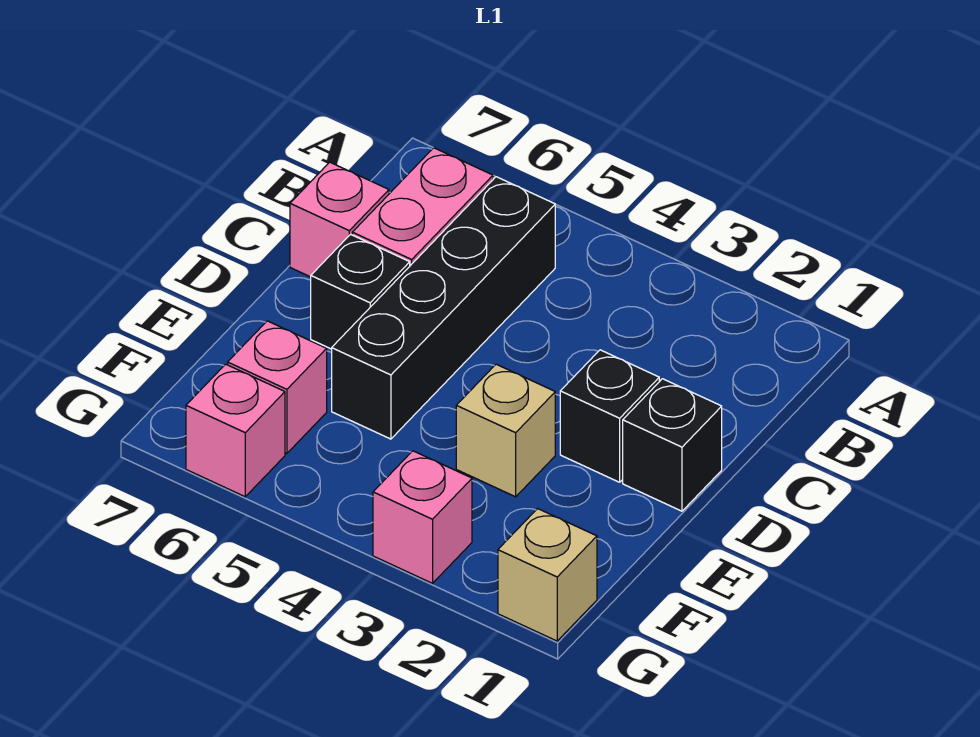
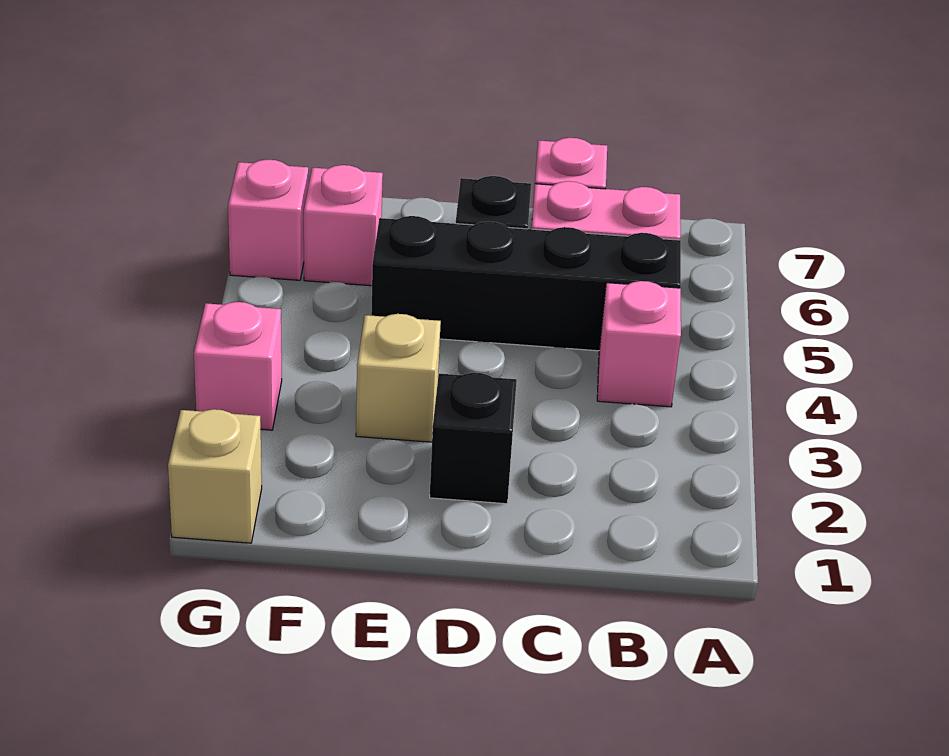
none -> pink brick B4 level 1
black brick D1 level 1 -> none

